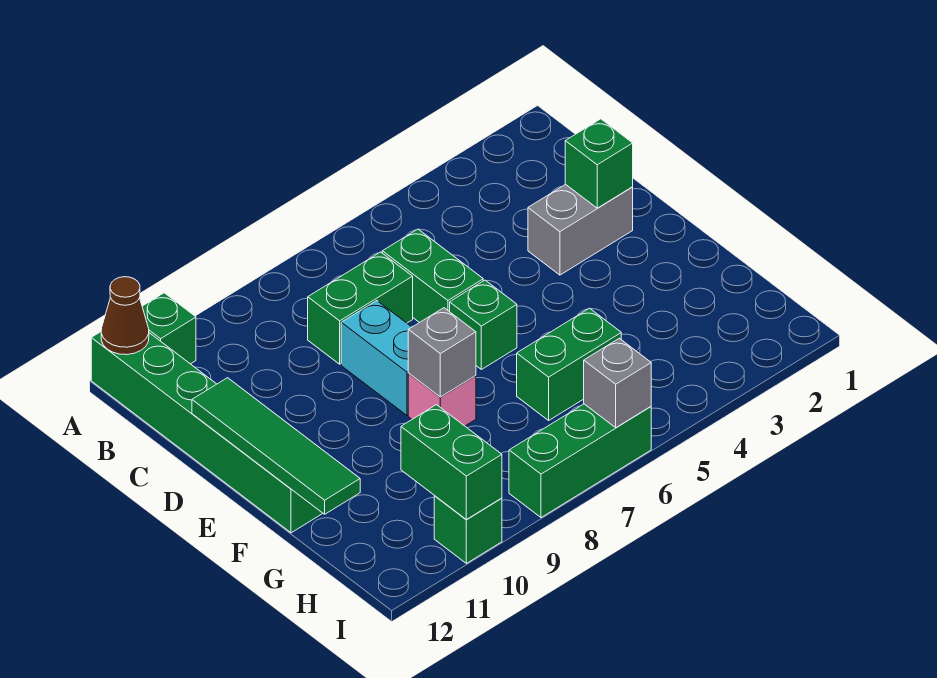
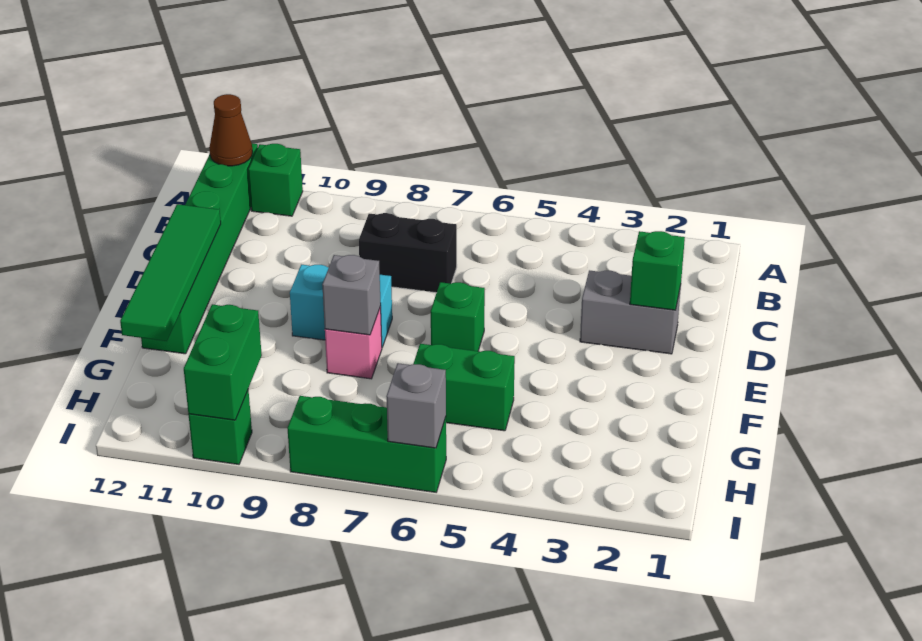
green brick C6:D6 level 1 -> none
green brick C7:C8 level 1 -> black brick C7:C8 level 1
cyan brick D8:E8 level 1 -> cyan brick E8:E9 level 1

